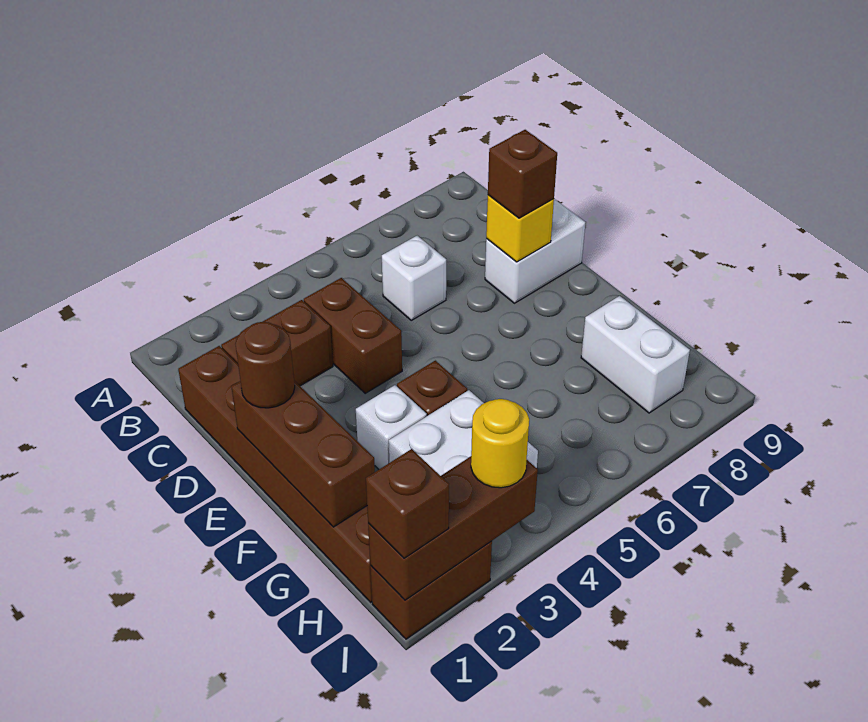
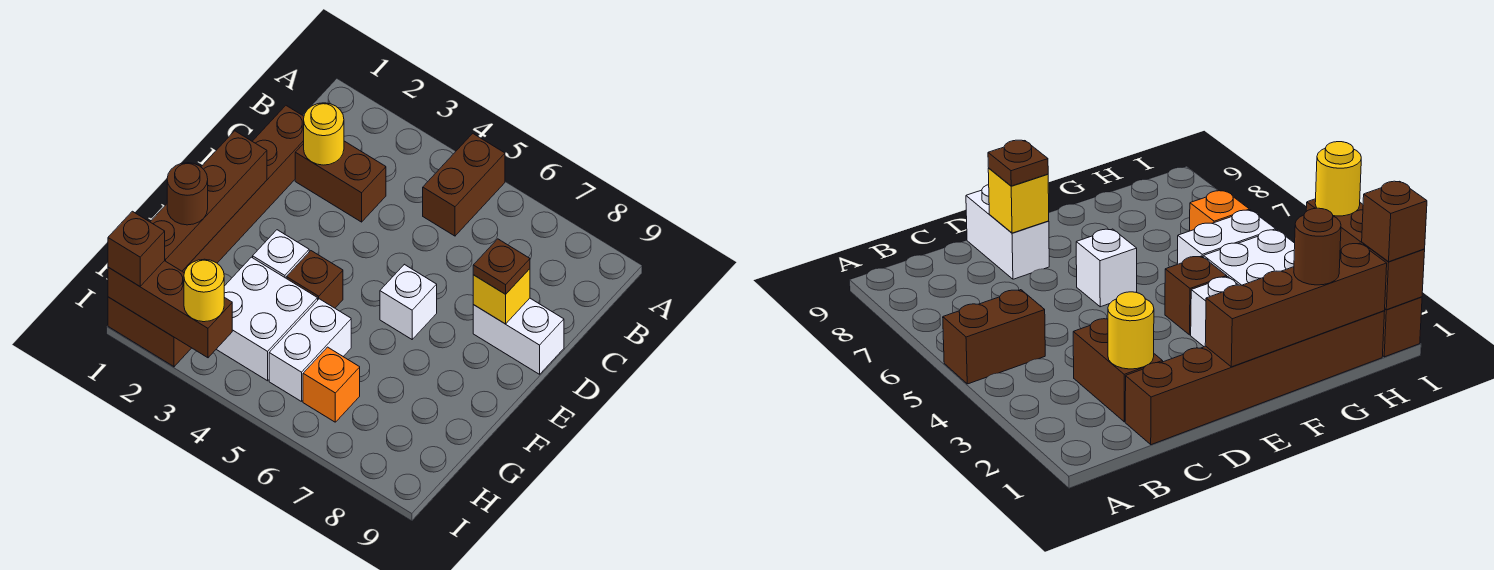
none -> yellow round brick C2 level 2
brown brick C4:D4 level 1 -> brown brick A5:B5 level 1
white brick C6 level 1 -> white brick E6 level 1
brown brick D8 level 3 -> brown plate D8 level 3
brown brick E1:G1 level 2 -> brown brick E1:H1 level 2
brown round brick E1 level 3 -> brown round brick G1 level 3
white brick G8:H8 level 1 -> white brick G5:H5 level 1
none -> orange brick H6 level 1

